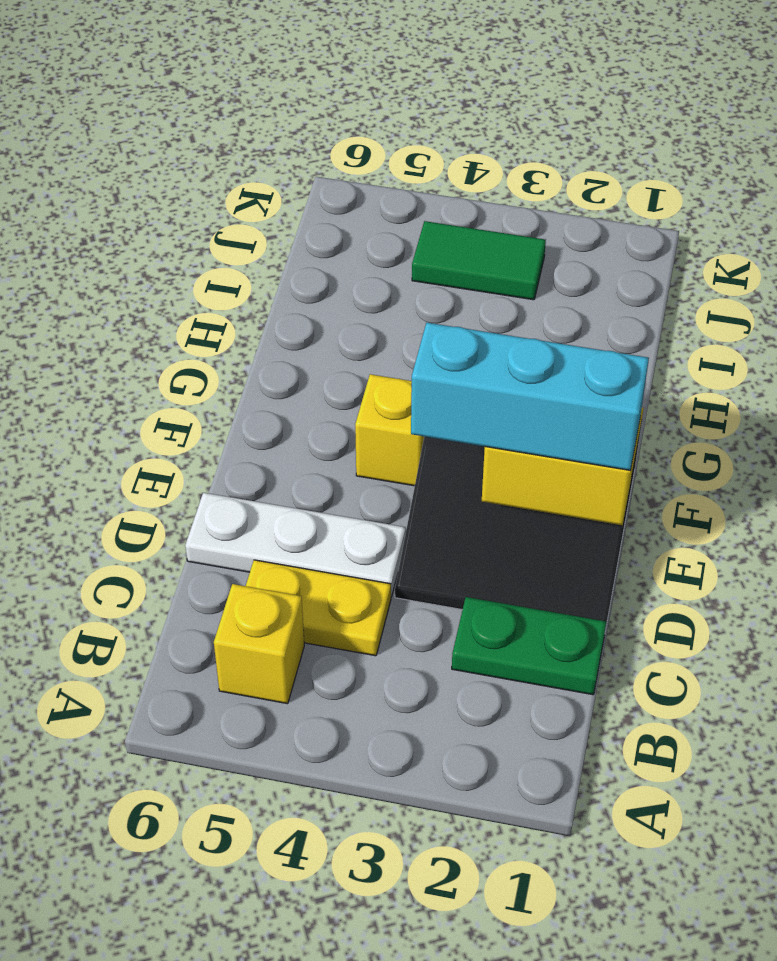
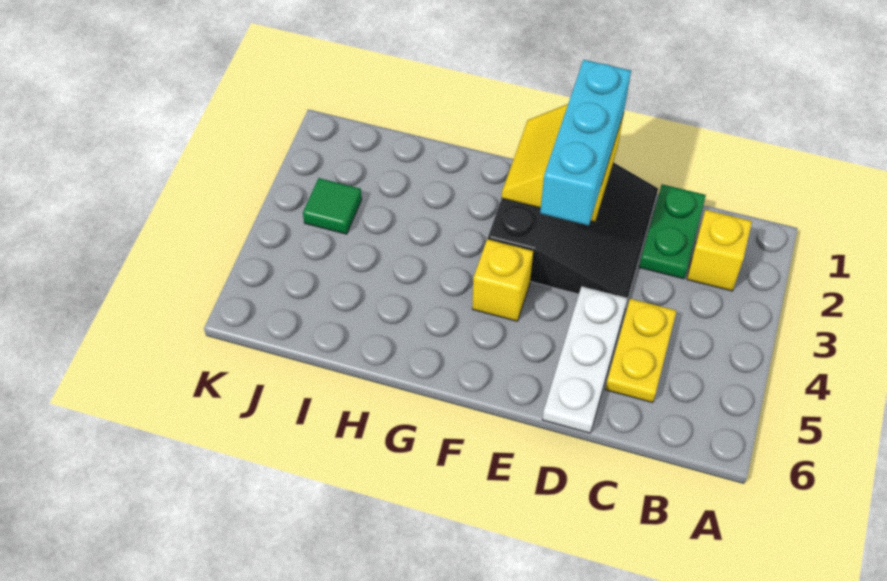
yellow brick B5 level 1 -> yellow brick B2 level 1
green tile J3:J4 level 1 -> green tile J3 level 1

